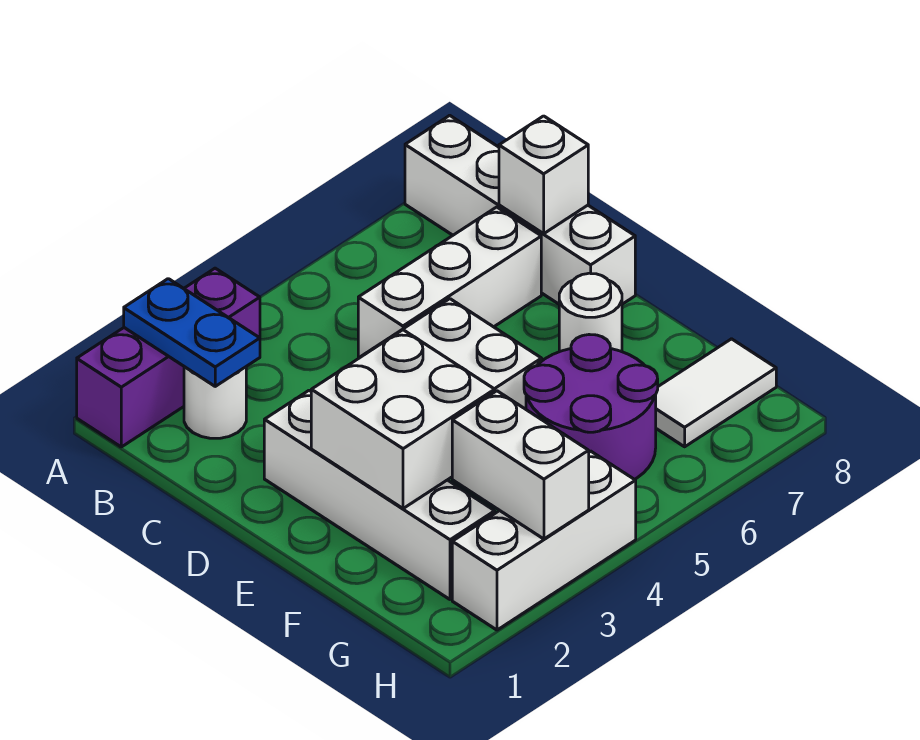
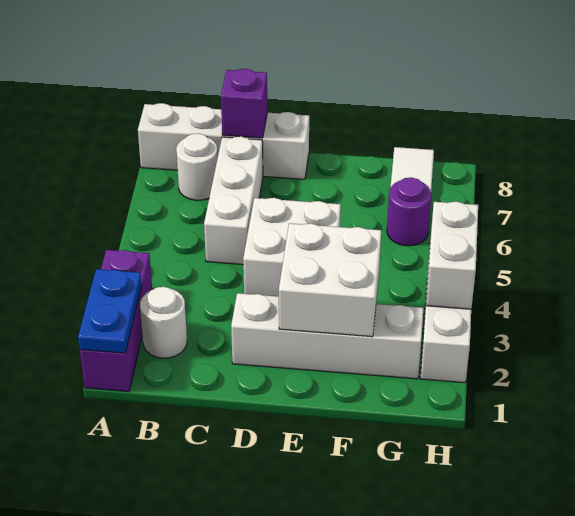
blue plate A2:B2 level 2 -> blue plate A1:A2 level 2
white brick C8 level 2 -> purple brick C8 level 2
white round brick E7 level 1 -> white round brick B7 level 1
purple round brick F5:G6 level 1 -> purple round brick G6 level 1
white brick G3:H3 level 2 -> white brick H3:H4 level 2

